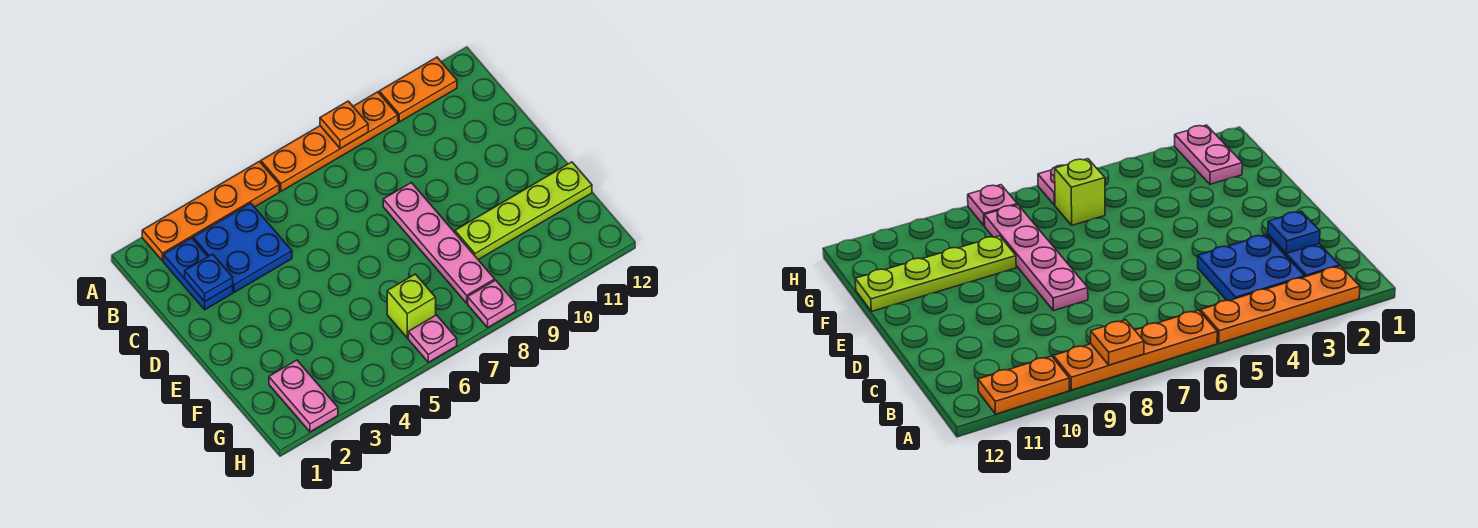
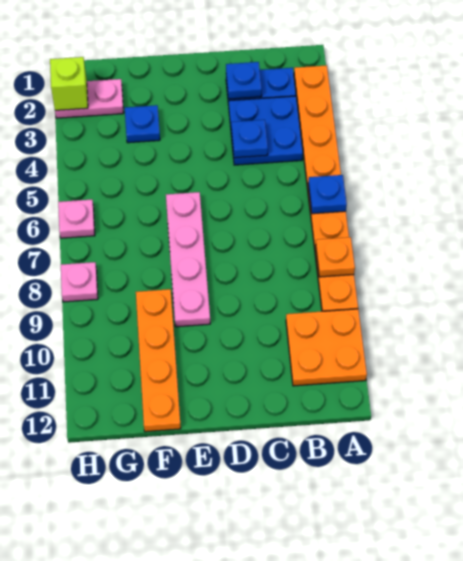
none -> blue plate A6 level 2
orange plate A10:A11 level 1 -> orange plate A10:B11 level 1
none -> blue plate C4 level 2
pink plate D8:G8 level 1 -> pink plate E6:E9 level 1
none -> blue plate F3 level 1
lime plate F9:F12 level 1 -> orange plate F9:F12 level 1
lime brick G6 level 1 -> lime brick H2 level 2

